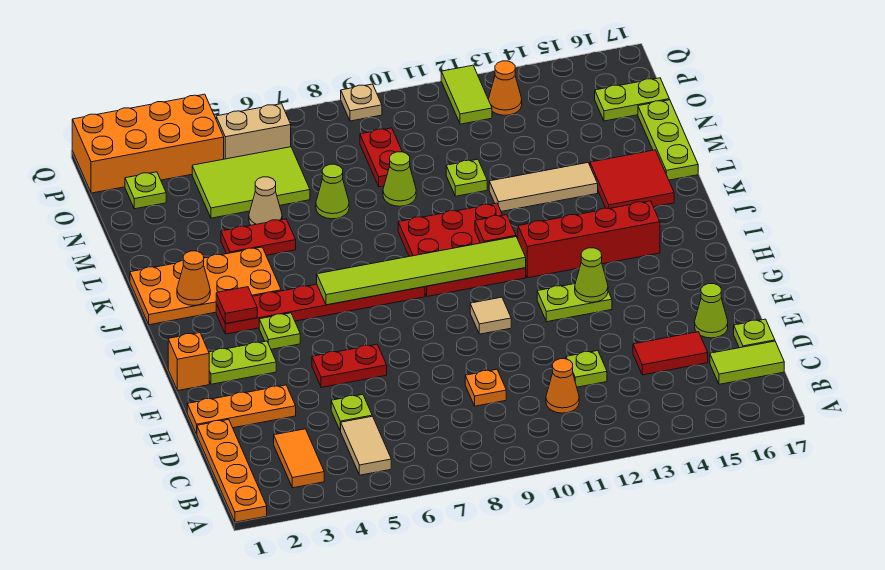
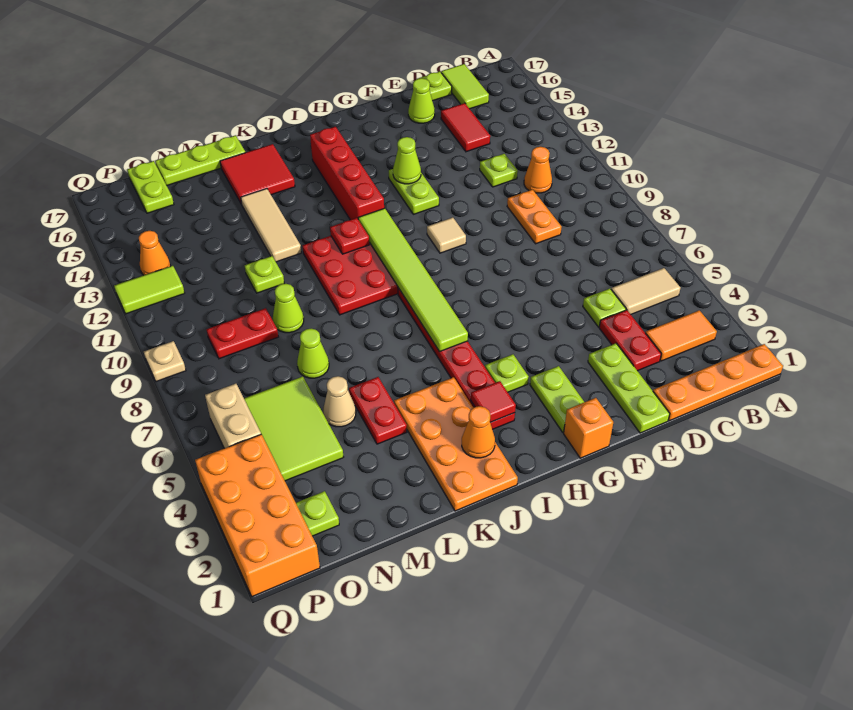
orange plate D9 level 1 -> orange plate D9:D10 level 1
orange plate E1:E3 level 1 -> lime plate E1:E3 level 1
red plate F5:F6 level 1 -> red plate D3:D4 level 1

